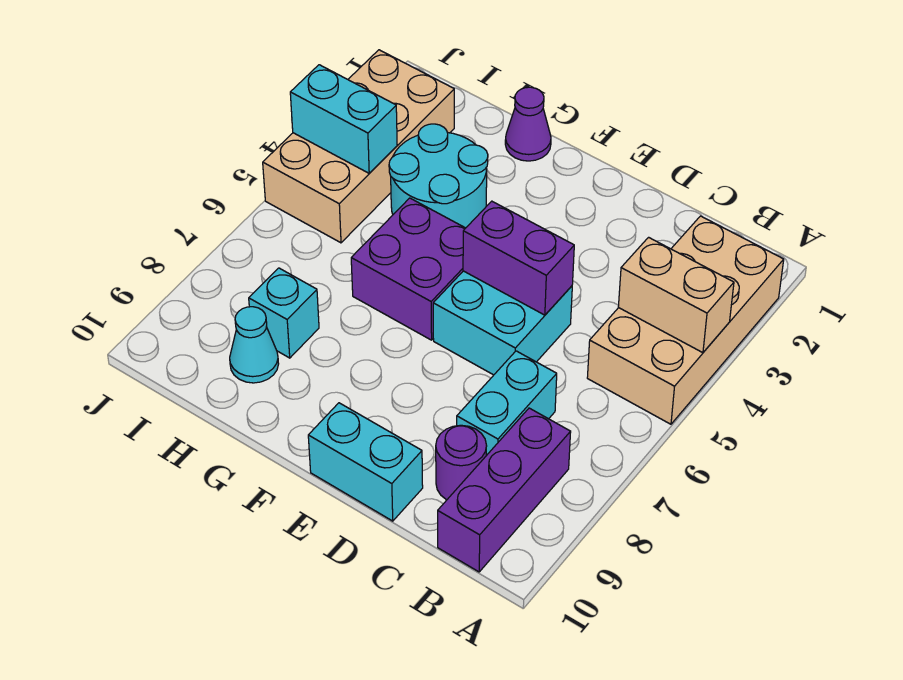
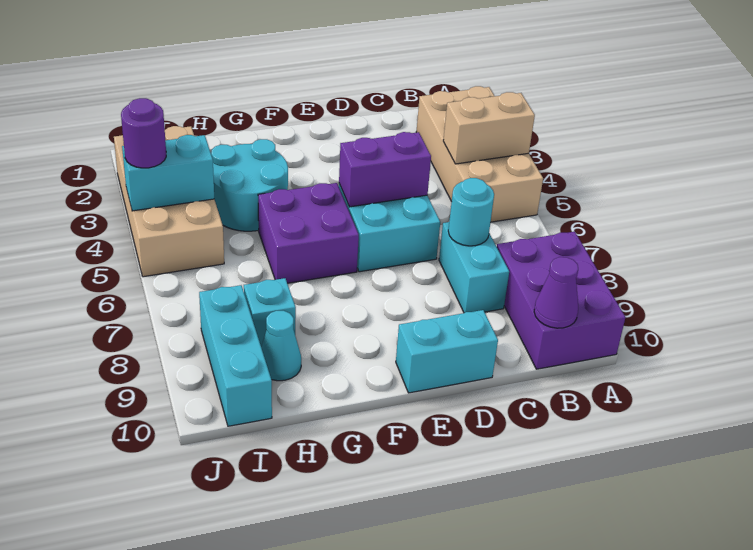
purple brick B8:B10 level 1 -> purple brick A8:B10 level 1
none -> cyan round brick C7 level 2
purple round brick C9 level 1 -> purple round brick J4 level 3
purple cone G1 level 1 -> purple cone B10 level 2
none -> cyan brick I8:I10 level 1

